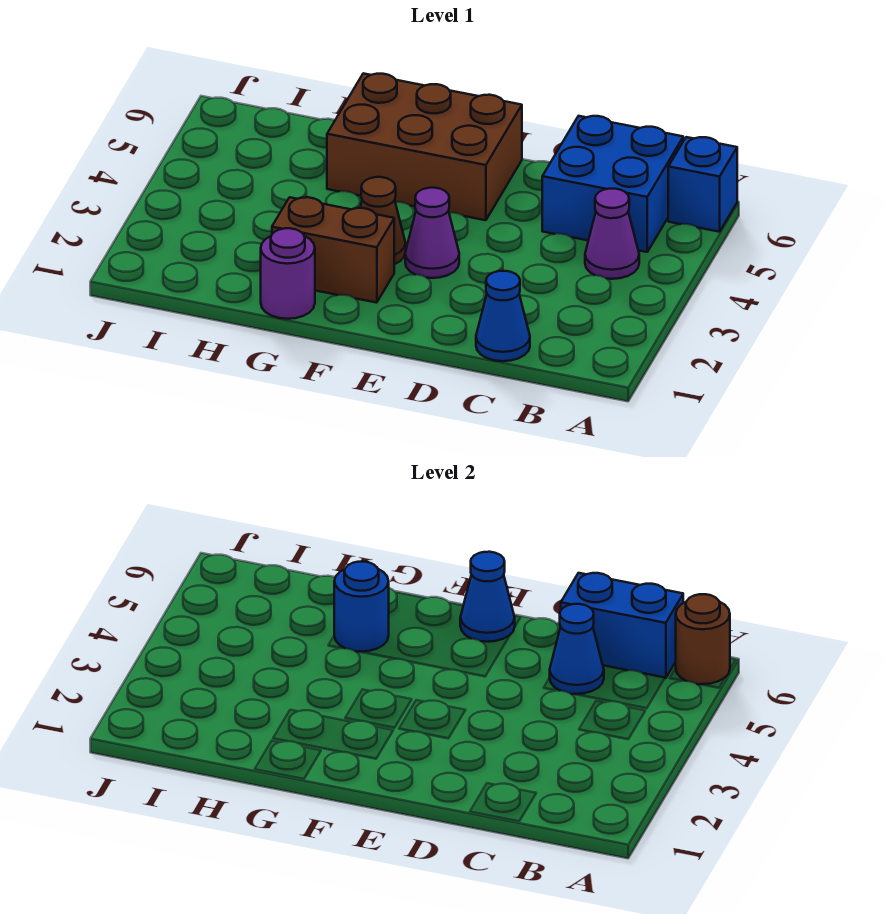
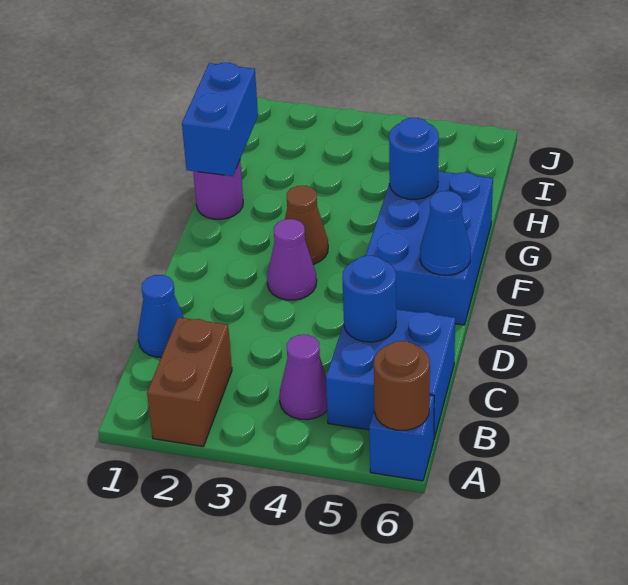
blue brick B6:C6 level 2 -> blue brick G1:H1 level 2
blue cone C5 level 2 -> blue round brick C5 level 2
brown brick E5:G6 level 1 -> blue brick E5:G6 level 1
brown brick F2:G2 level 1 -> brown brick A2:B2 level 1

